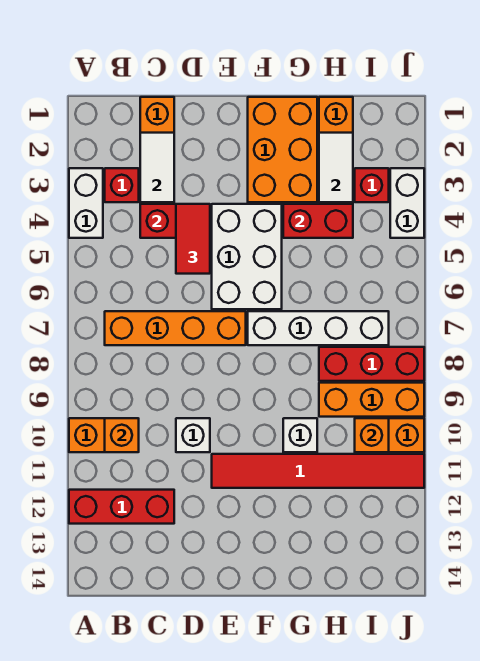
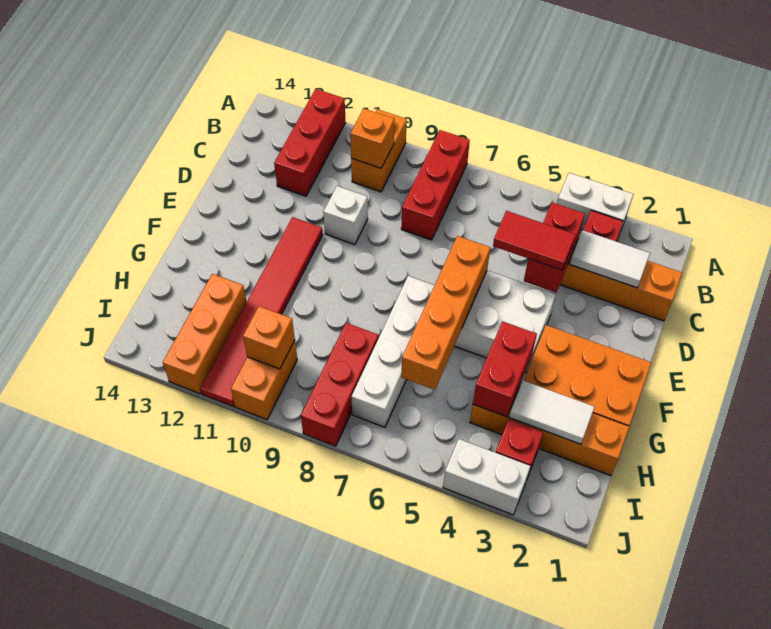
none -> red brick A8:C8 level 1
orange brick B7:E7 level 1 -> orange brick E6:H6 level 2
white brick G10 level 1 -> none
orange brick H9:J9 level 1 -> orange brick H12:J12 level 1

